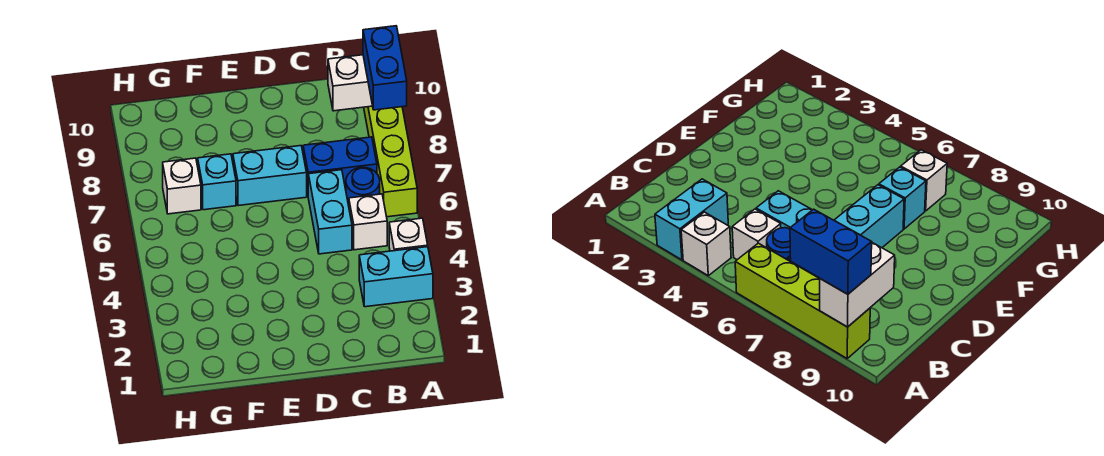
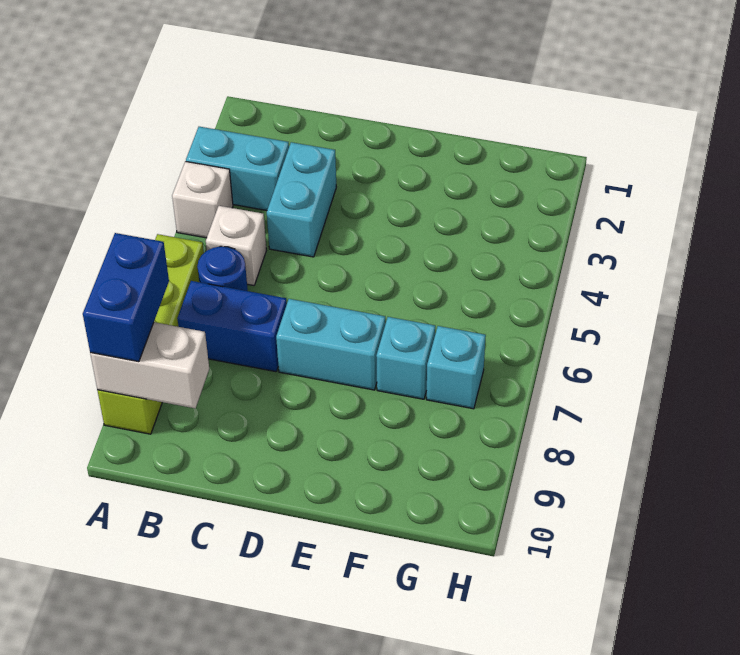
cyan brick C5:C6 level 1 -> cyan brick C3:C4 level 1
white brick G7 level 1 -> cyan brick G7 level 1

